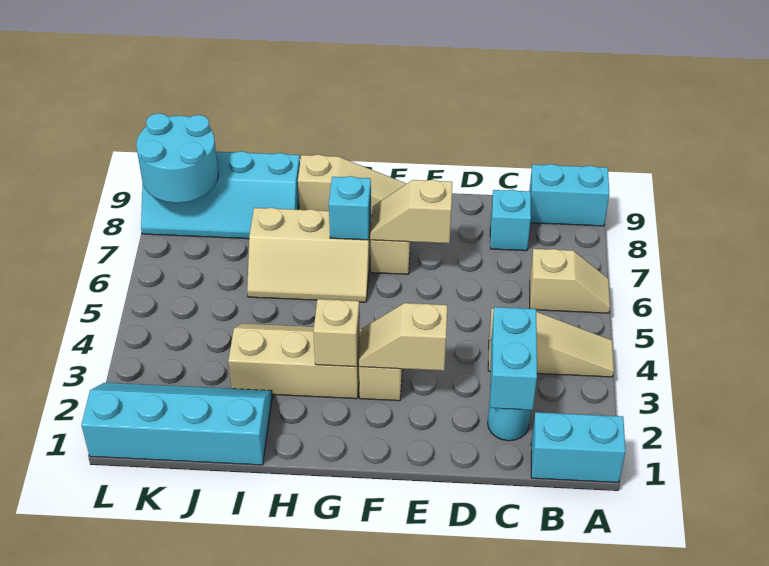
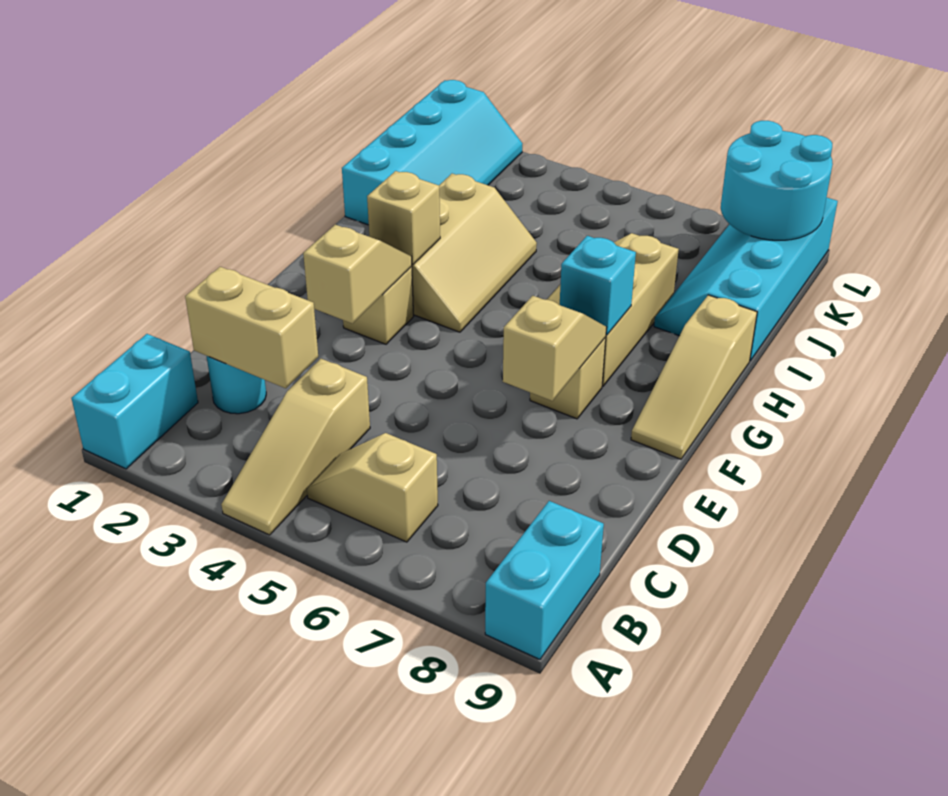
tan slope A6:B6 level 1 top B -> tan slope B5:B6 level 1 top 6
cyan brick C2:C3 level 2 -> tan brick C2:C3 level 2
cyan brick C8 level 1 -> none

